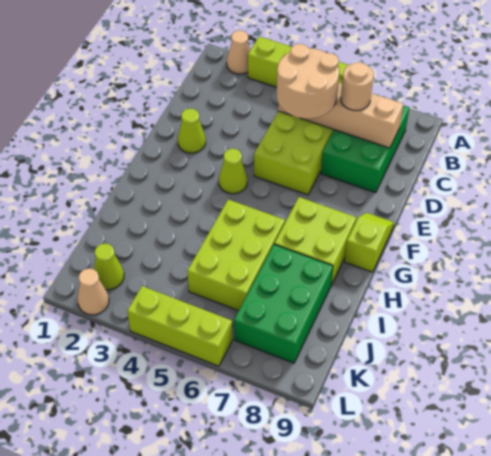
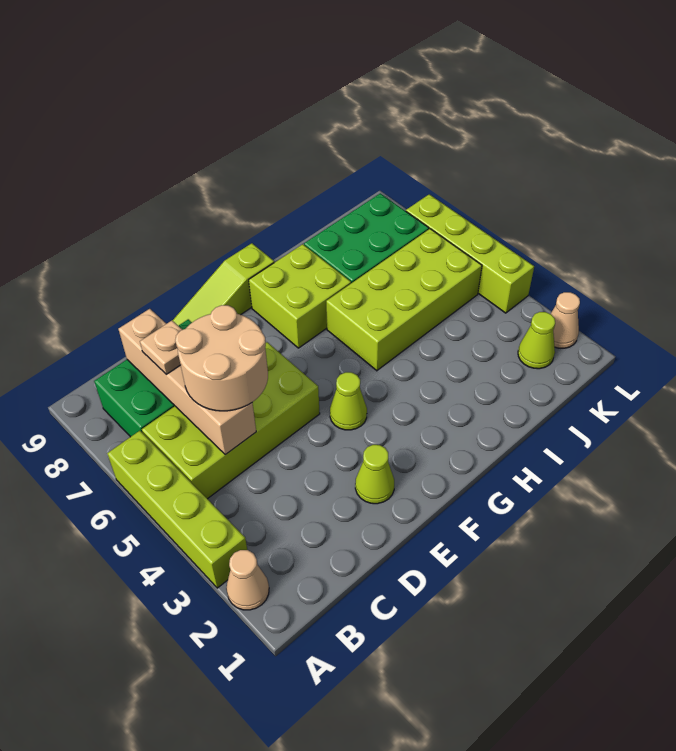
tan round brick C7 level 3 -> tan plate C7 level 3
lime slope F9:G9 level 1 top G -> lime slope E9:G9 level 1 top G
lime brick H5:J6 level 1 -> lime brick H5:K6 level 1
lime brick L4:L6 level 1 -> lime brick L4:L7 level 1

